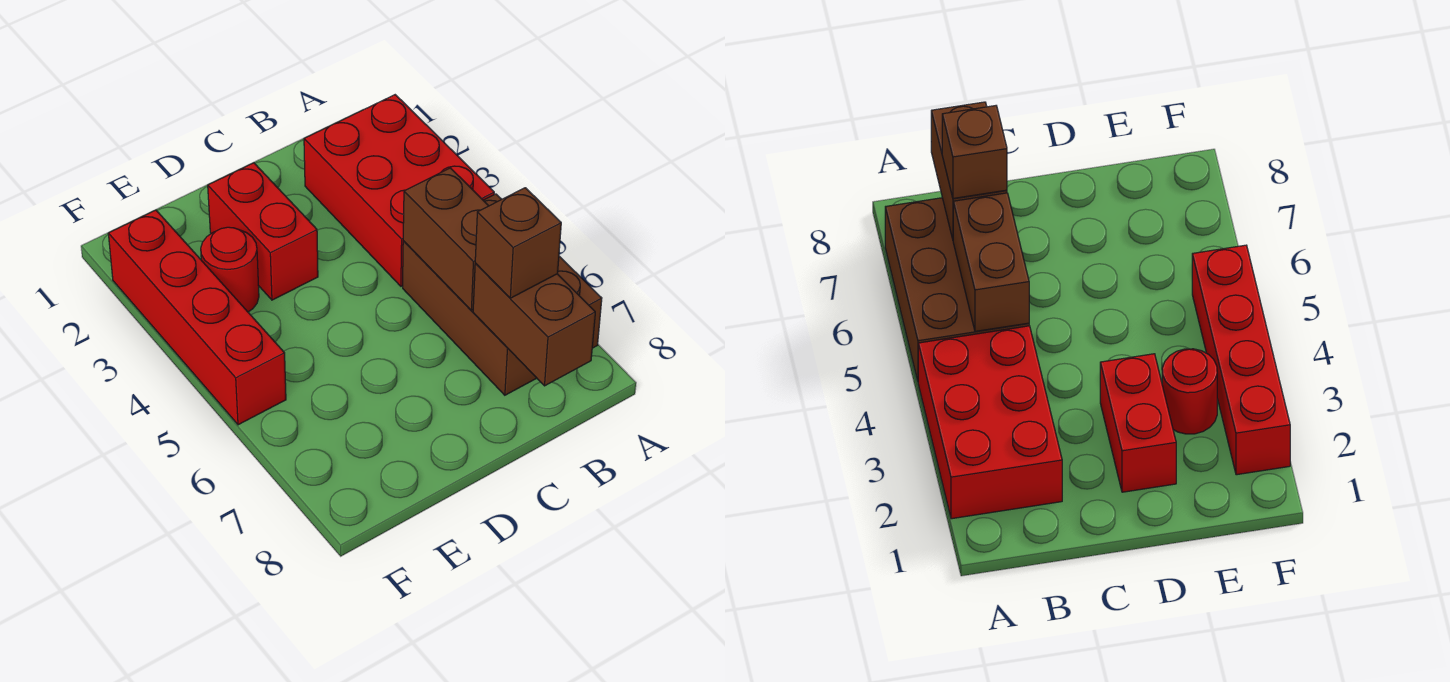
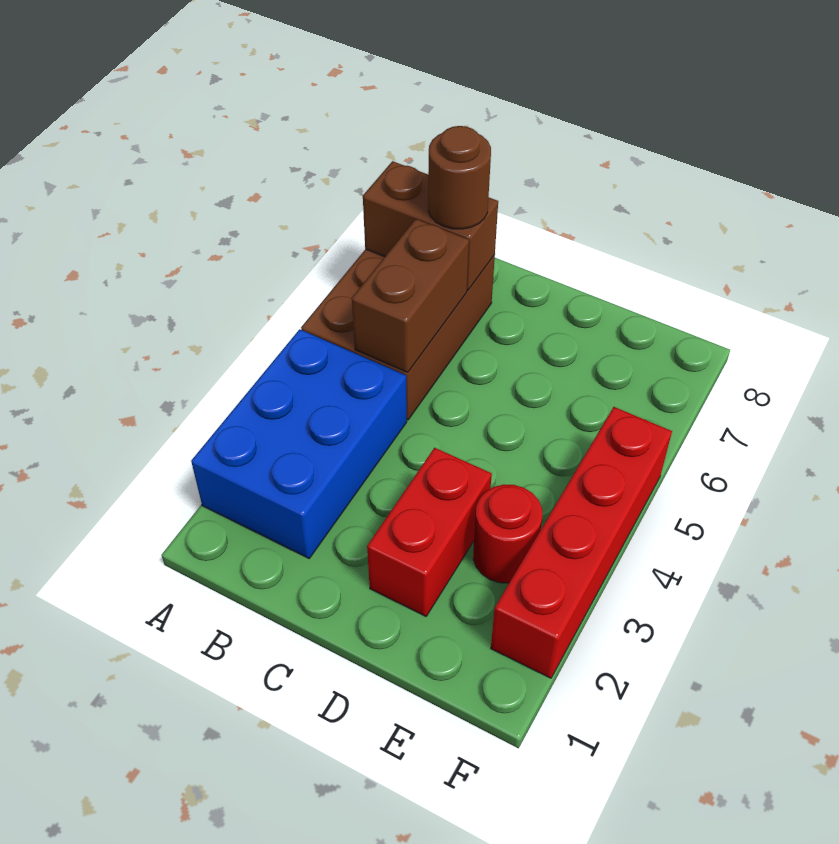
red brick A2:B4 level 1 -> blue brick A2:B4 level 1
brown brick B7:B8 level 2 -> brown brick A7:B7 level 2
brown brick B7 level 3 -> brown round brick B7 level 3

